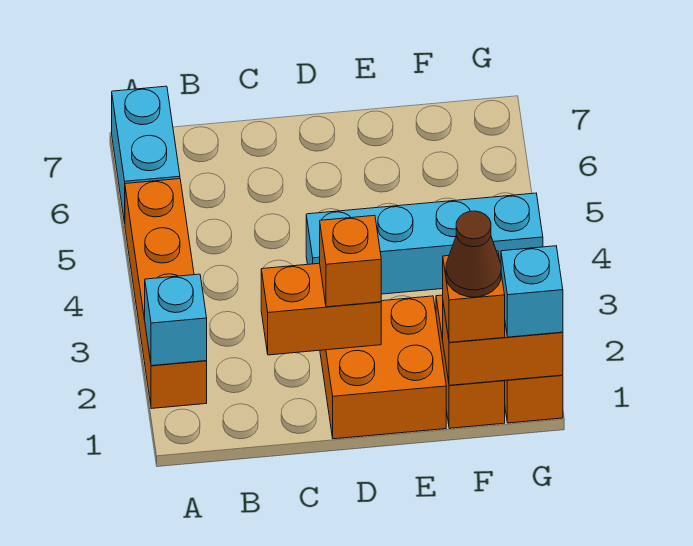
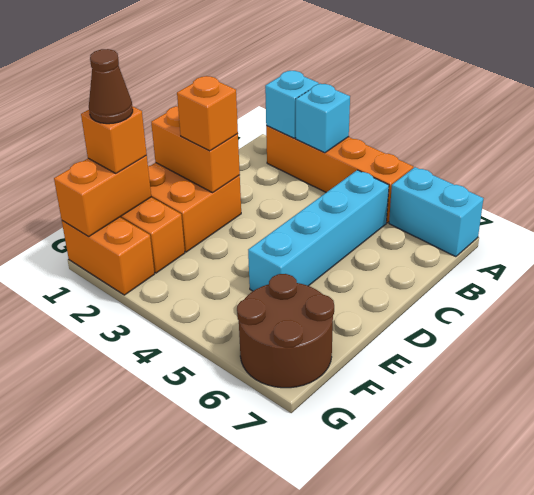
orange brick C2:D2 level 2 -> orange brick D1:D2 level 2
cyan brick D4:G4 level 1 -> cyan brick B5:E5 level 1
none -> brown round brick F6:G7 level 1
cyan brick G1 level 3 -> cyan brick A3 level 2

